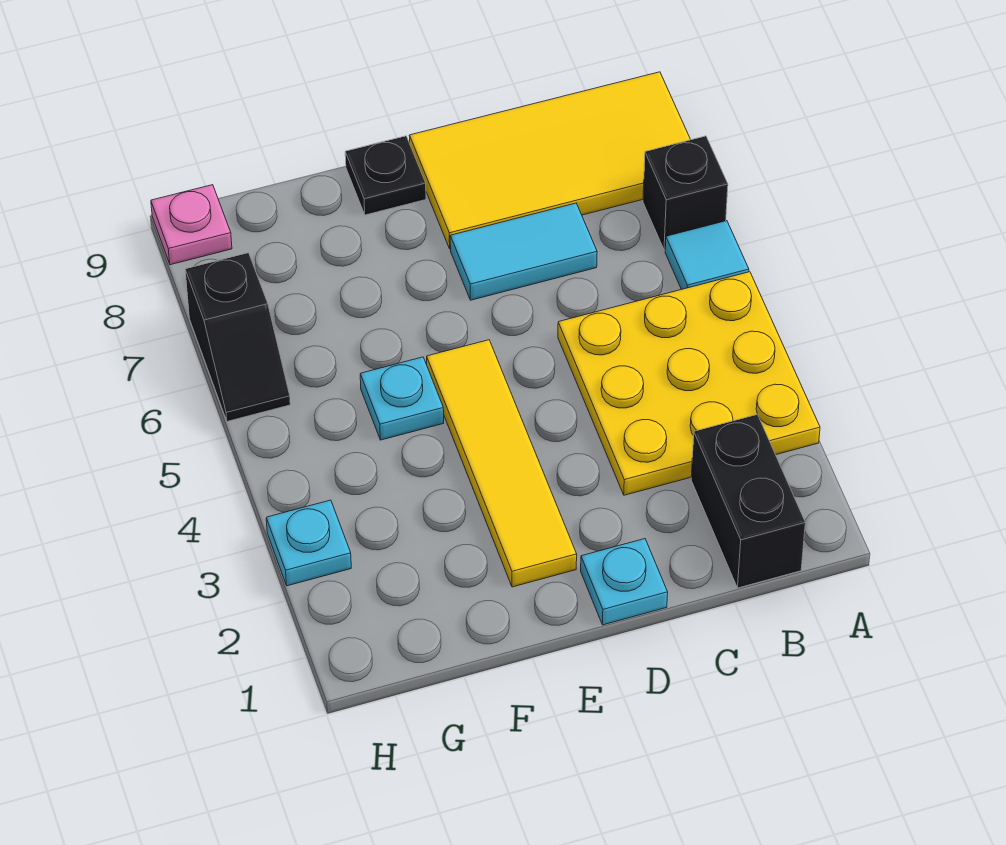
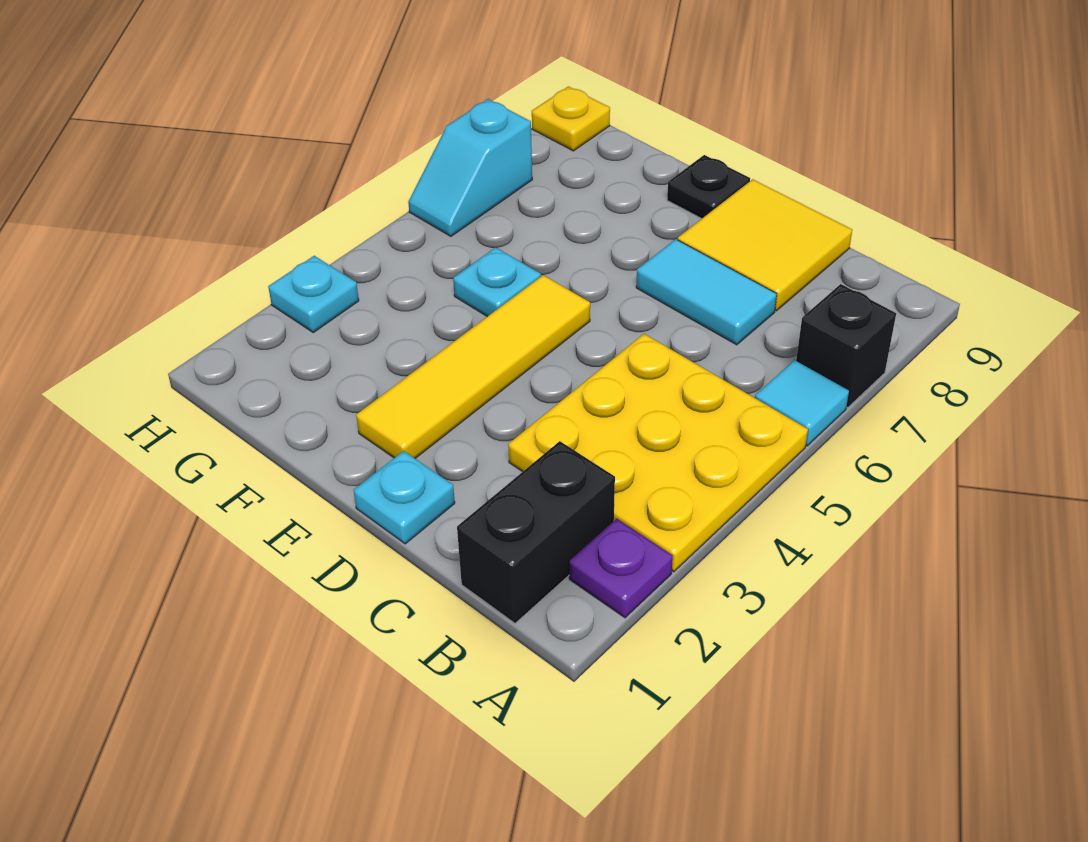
none -> purple plate A2 level 1
yellow tile A8:D9 level 1 -> yellow tile C8:D9 level 1
black slope H6:H7 level 1 top 7 -> cyan slope H6:H7 level 1 top 7
pink plate H9 level 1 -> yellow plate H9 level 1

